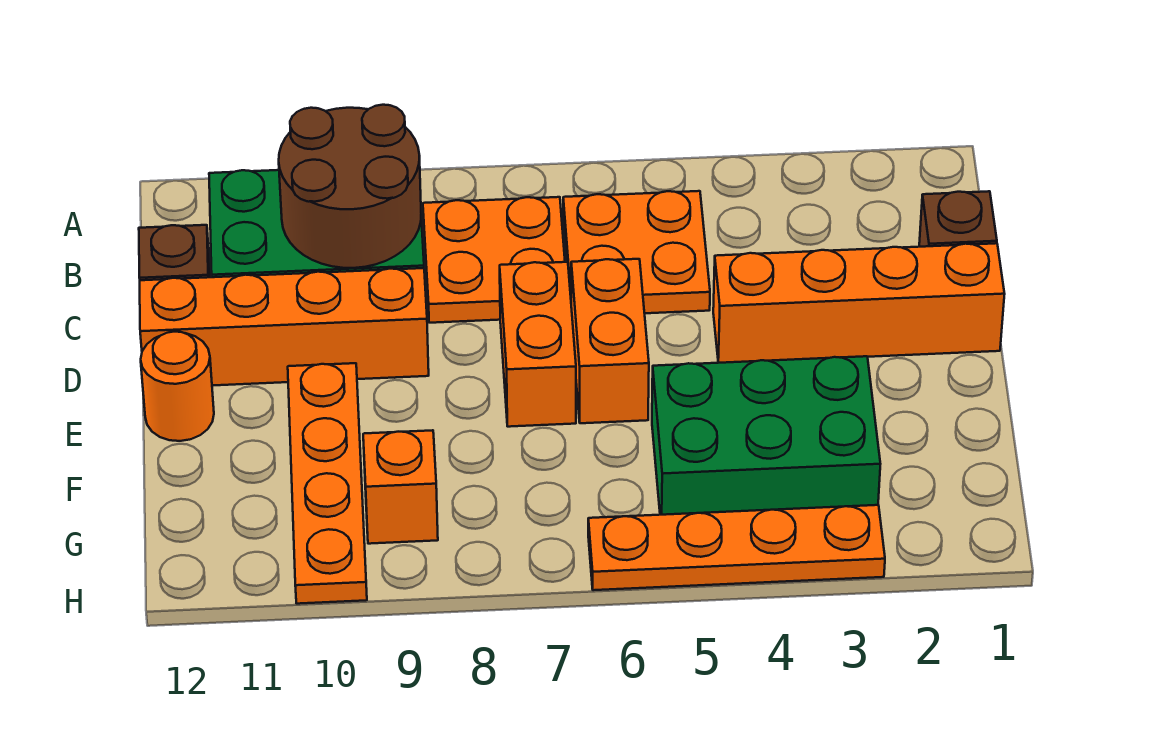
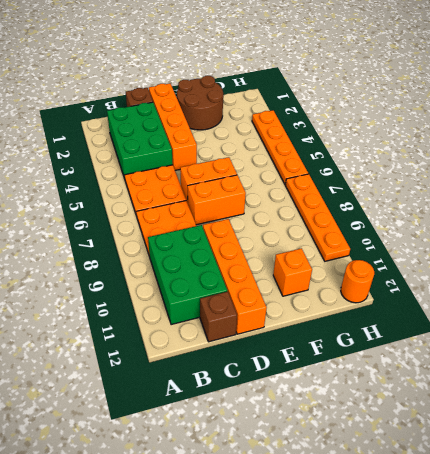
brown round brick B9:C10 level 2 -> brown round brick E1:F2 level 1
orange plate E10:H10 level 1 -> orange plate H7:H10 level 1
orange round brick E12 level 1 -> orange round brick H12 level 1
green brick F3:G5 level 1 -> green brick B2:C4 level 1
orange brick G9 level 1 -> orange brick F11 level 1

